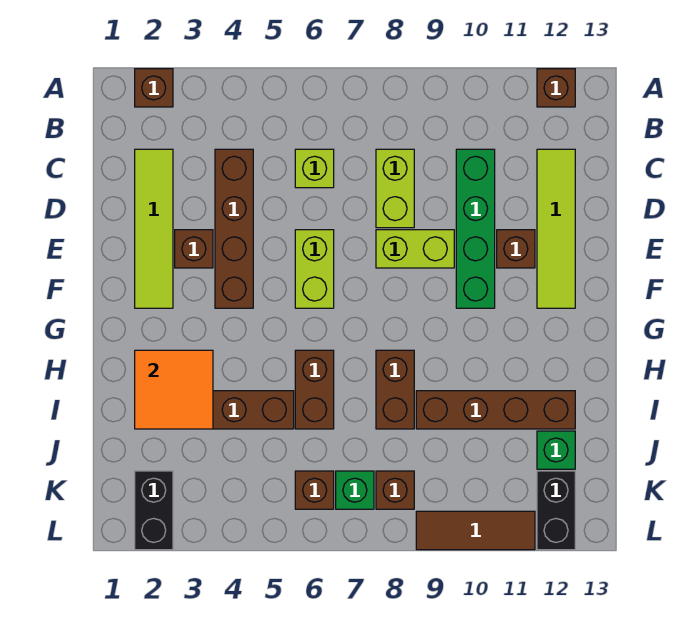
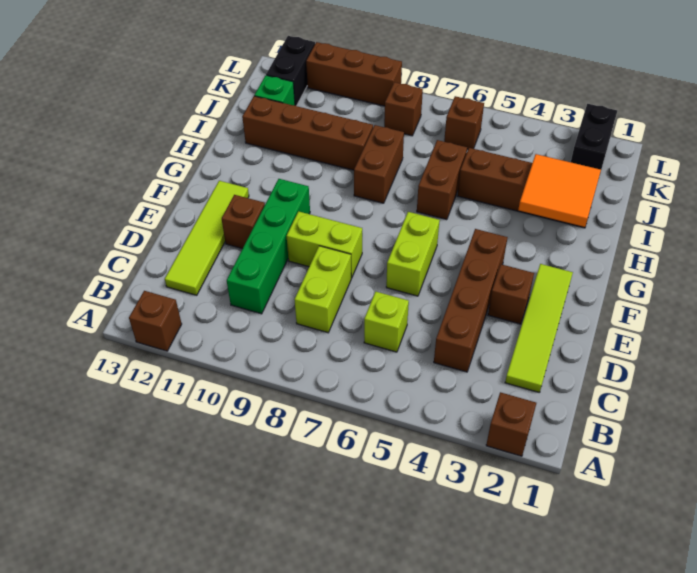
green brick K7 level 1 -> none
brown tile L9:L11 level 1 -> brown brick L9:L11 level 1

